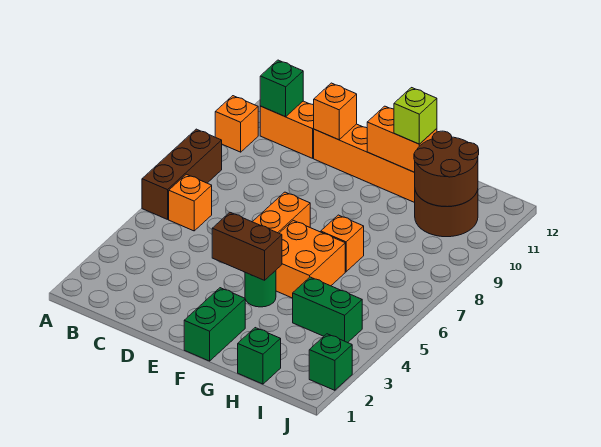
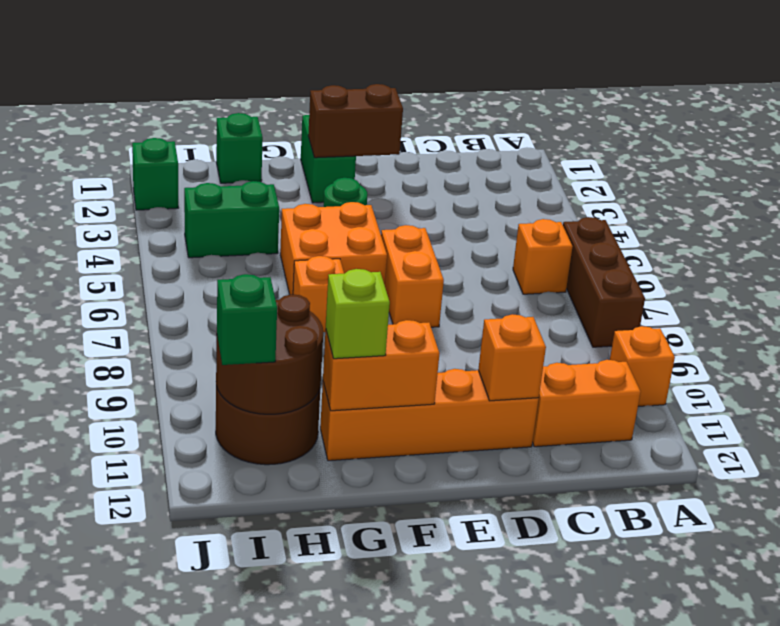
green brick B11 level 2 -> green brick I11 level 3
brown brick E4:F4 level 2 -> brown brick E2:F2 level 2

